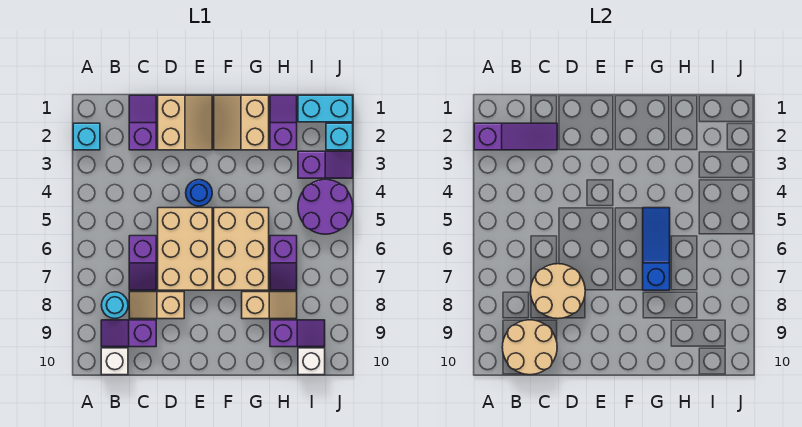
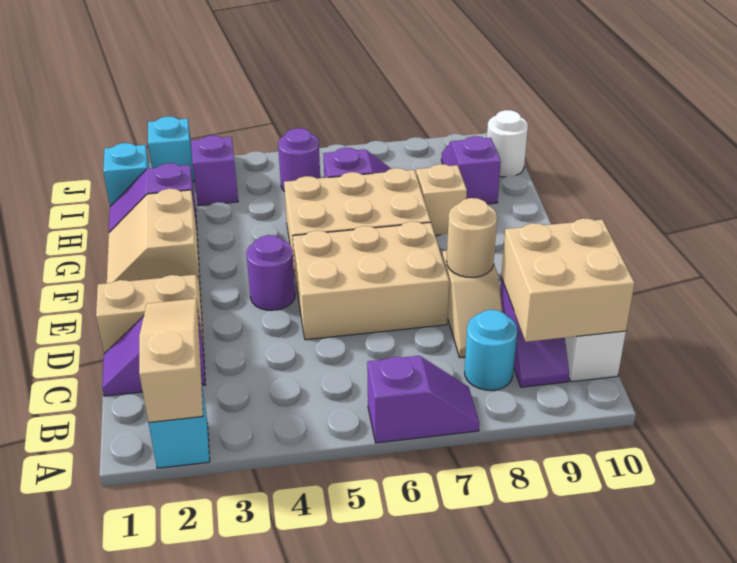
purple slope A2:C2 level 2 top A -> tan slope A2:C2 level 2 top A
tan round brick B9:C10 level 2 -> tan brick B9:C10 level 2
purple slope C6:C7 level 1 top 6 -> purple slope A6:A7 level 1 top 6
tan round brick C7:D8 level 2 -> tan round brick D8 level 2
blue round brick E4 level 1 -> purple round brick E4 level 1
tan slope F1:G2 level 1 top G -> tan slope F1:G2 level 1 top 2
blue slope G5:G7 level 2 top 7 -> none
cyan brick I1:J1 level 1 -> cyan brick I1 level 1
purple round brick I4:J5 level 1 -> purple round brick I5 level 1
white brick I10 level 1 -> white round brick I10 level 1

